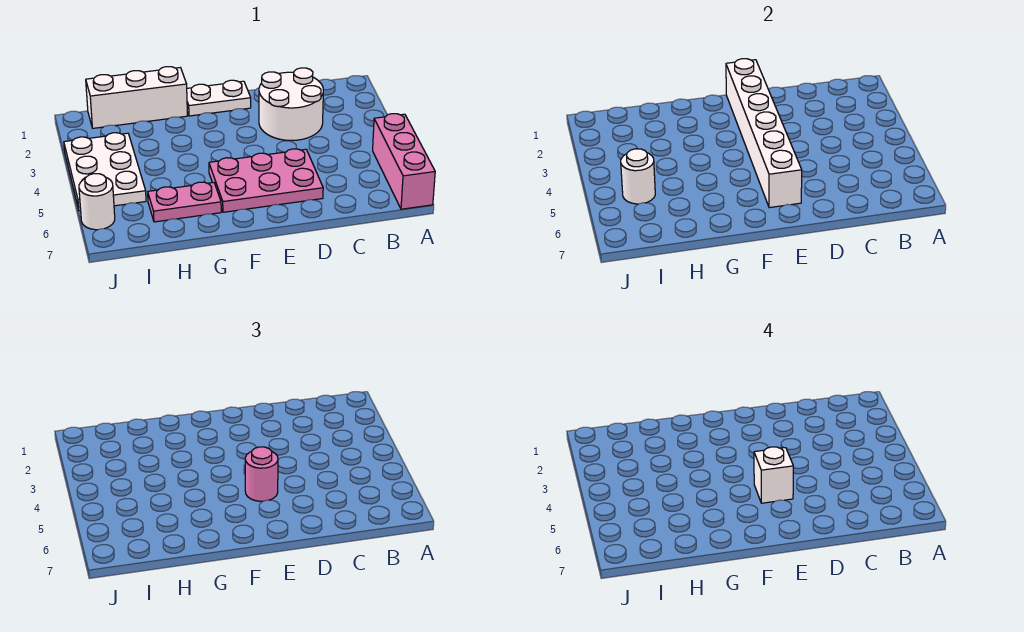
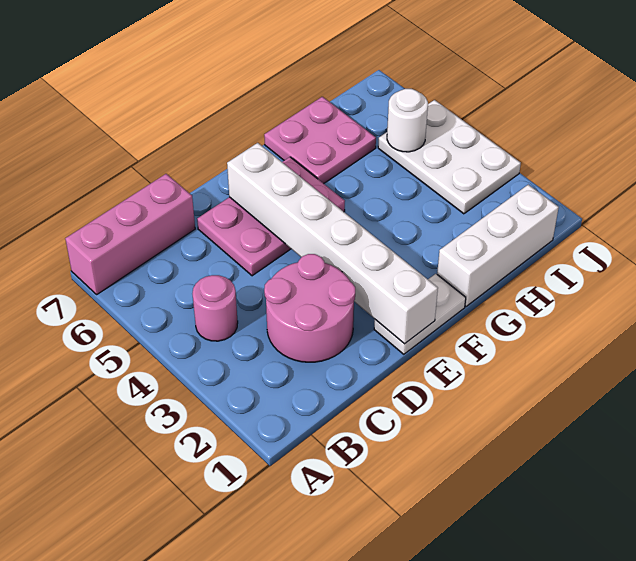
pink brick A5:A7 level 1 -> pink brick A7:C7 level 1
white round brick C2:D3 level 1 -> pink round brick C2:D3 level 1
pink round brick E5 level 3 -> pink round brick B4 level 1
white brick E5 level 4 -> none
pink plate G6:H6 level 1 -> pink plate G6:H7 level 1
white round brick J6 level 1 -> none

